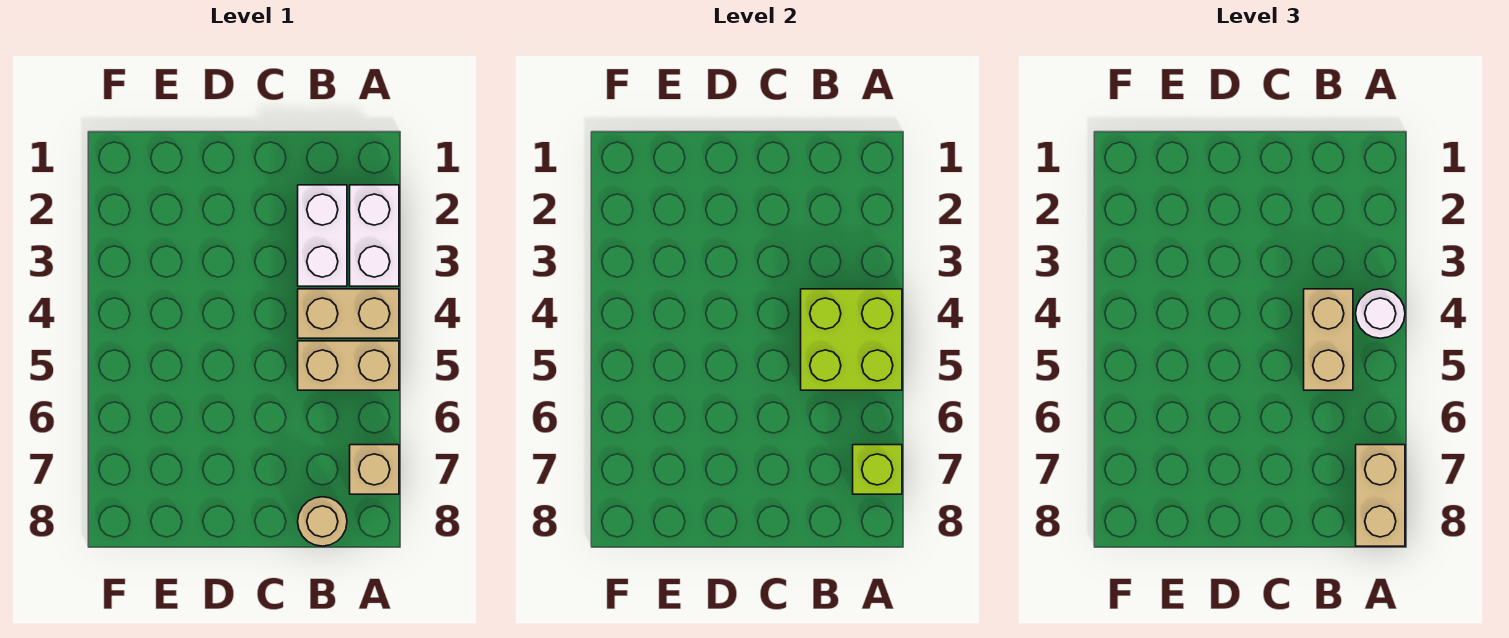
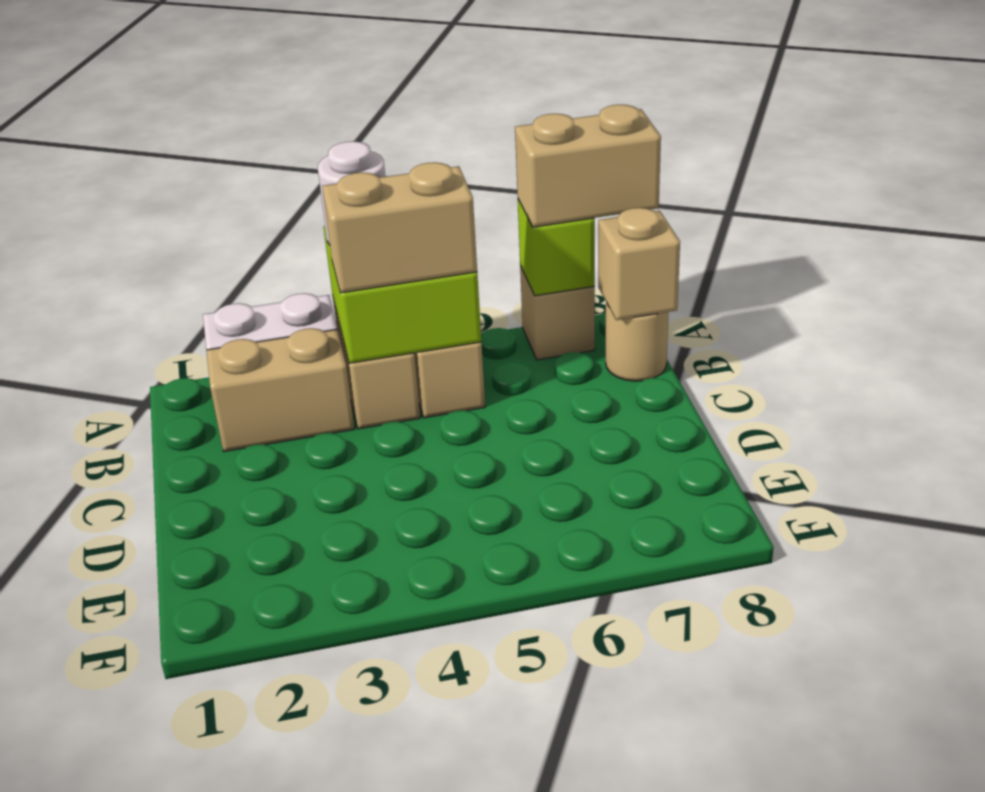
white brick B2:B3 level 1 -> tan brick B2:B3 level 1
none -> tan brick B8 level 2

